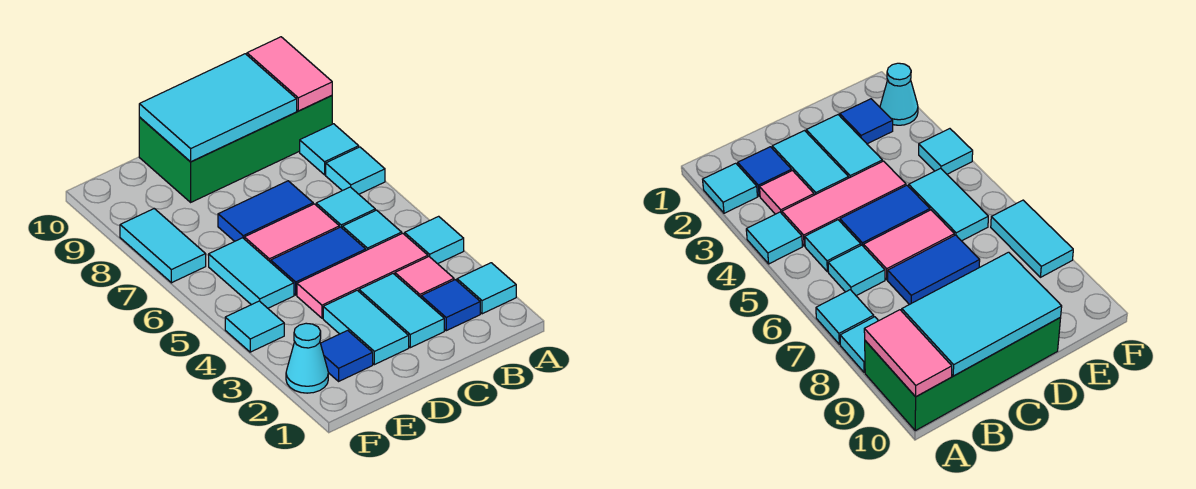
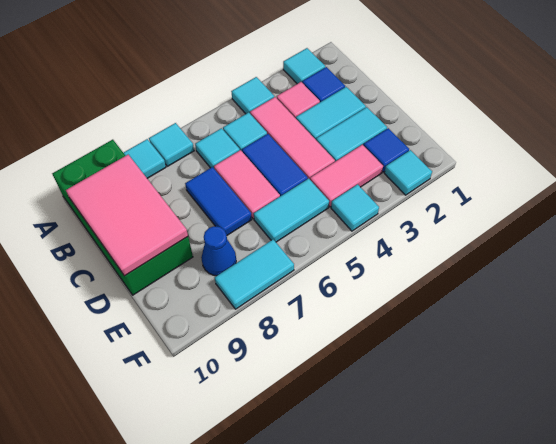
pink tile A9:A10 level 2 -> pink tile E3:E4 level 1
cyan tile B9:D10 level 2 -> pink tile B9:D10 level 2
none -> blue cone E8 level 1
cyan cone F2 level 1 -> cyan tile F2 level 1

